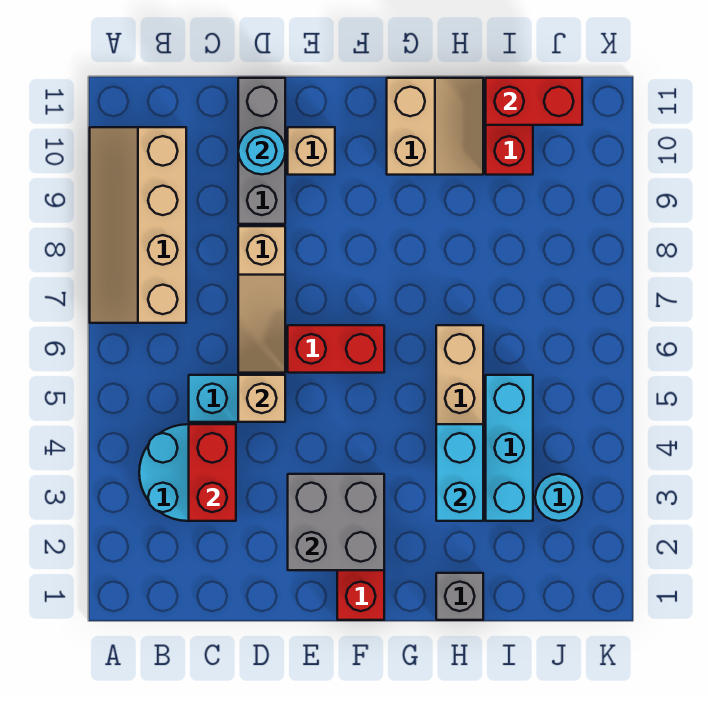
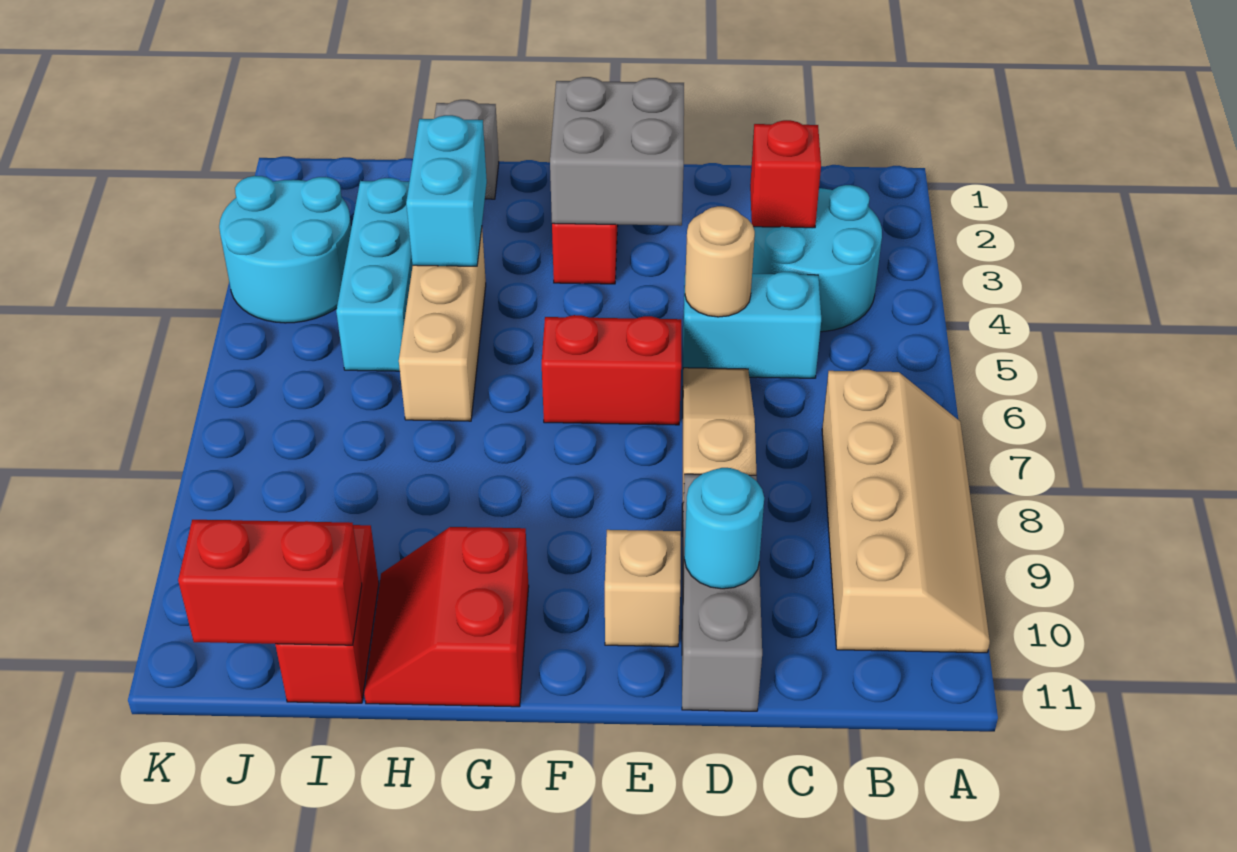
red brick C3:C4 level 2 -> red brick C3 level 2
tan brick D5 level 2 -> tan round brick D5 level 2
tan slope G10:H11 level 1 top G -> red slope G10:H11 level 1 top G
cyan round brick J3 level 1 -> cyan round brick J3:K4 level 1

